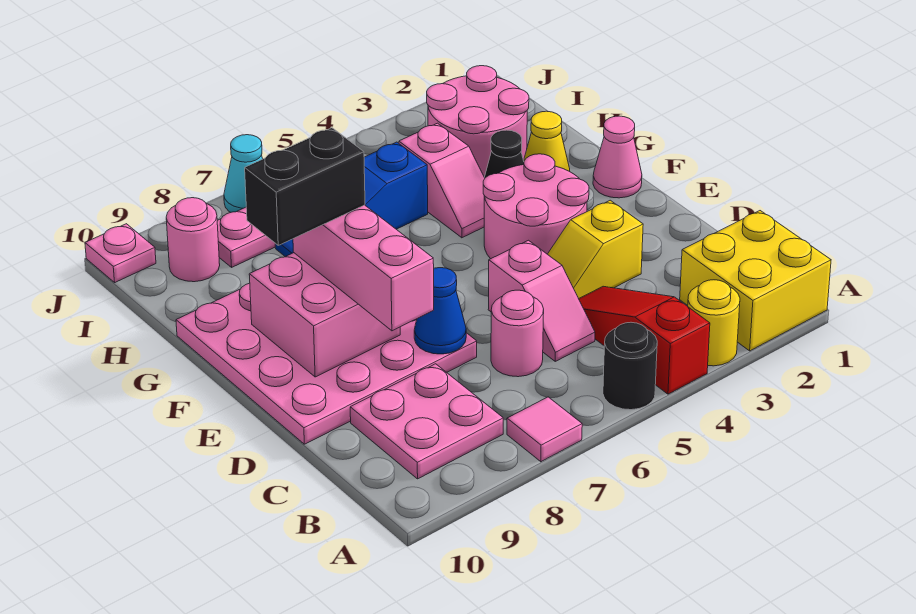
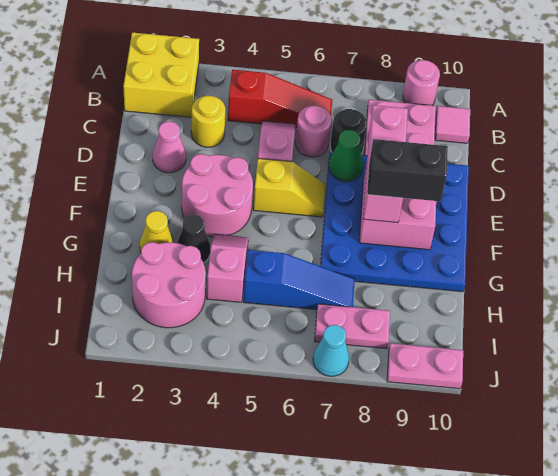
yellow round brick A3 level 1 -> yellow round brick C3 level 1
red slope A4:C4 level 1 top A -> red slope B4:B6 level 1 top 4
black round brick A5 level 1 -> black round brick C7 level 1
pink tile A7 level 1 -> pink tile B10 level 1
yellow slope D3:D4 level 1 top 3 -> yellow slope E5:E6 level 1 top 5
pink plate D7:G10 level 1 -> blue plate D7:G10 level 1
blue cone D7 level 2 -> green cone D7 level 2
pink cone F1 level 1 -> pink cone D2 level 1
pink round brick I9 level 1 -> pink round brick A9 level 1
pink plate J10 level 1 -> pink plate J9:J10 level 1

